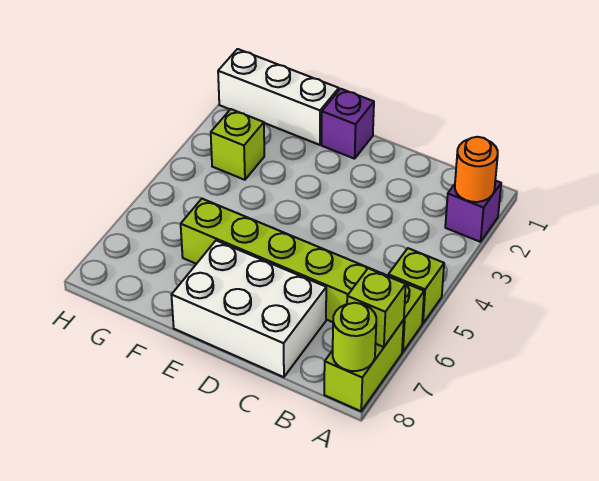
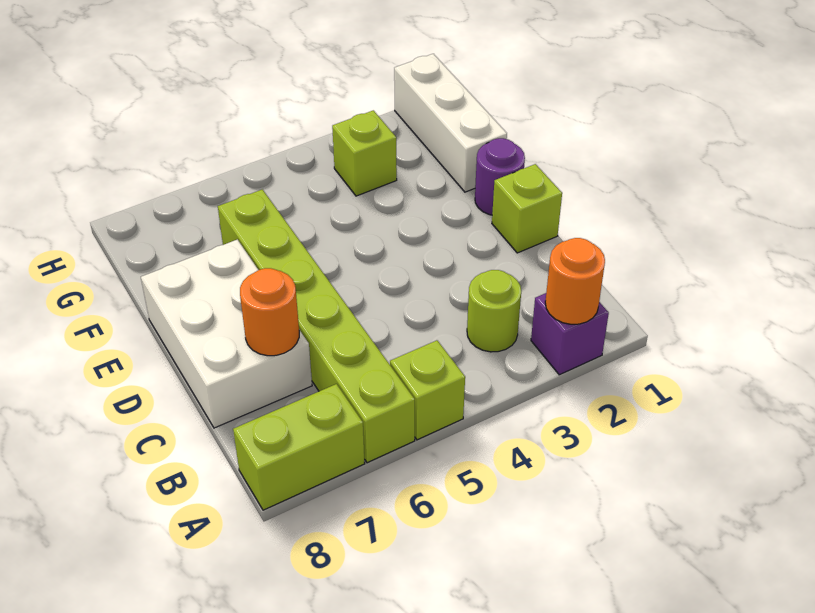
lime brick A7 level 2 -> lime brick D1 level 1
lime round brick A8 level 2 -> lime round brick B3 level 1
none -> orange round brick C7 level 2
purple brick E1 level 1 -> purple round brick E1 level 1

